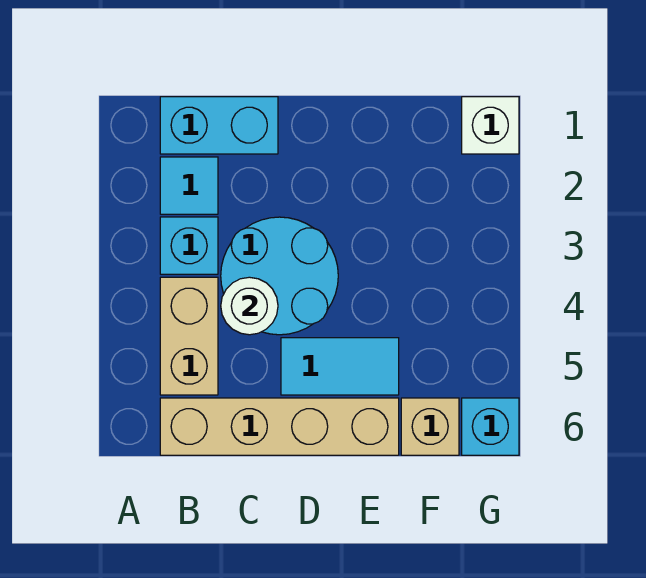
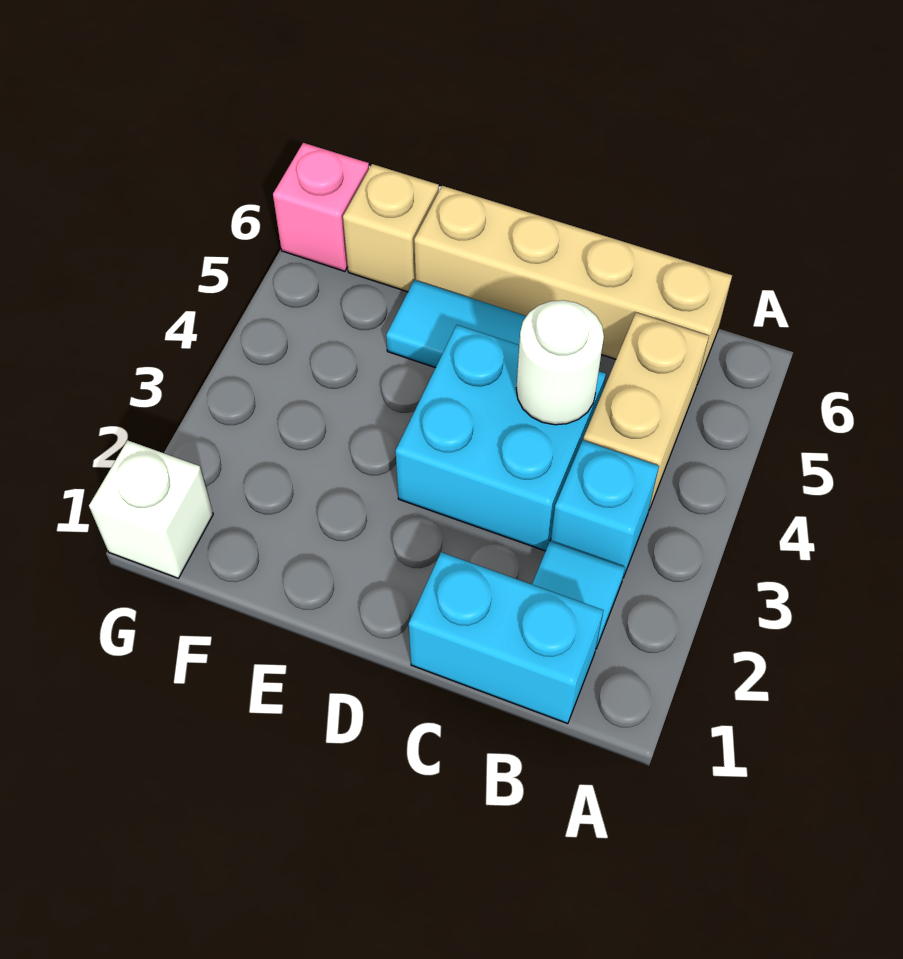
cyan round brick C3:D4 level 1 -> cyan brick C3:D4 level 1
cyan brick G6 level 1 -> pink brick G6 level 1

